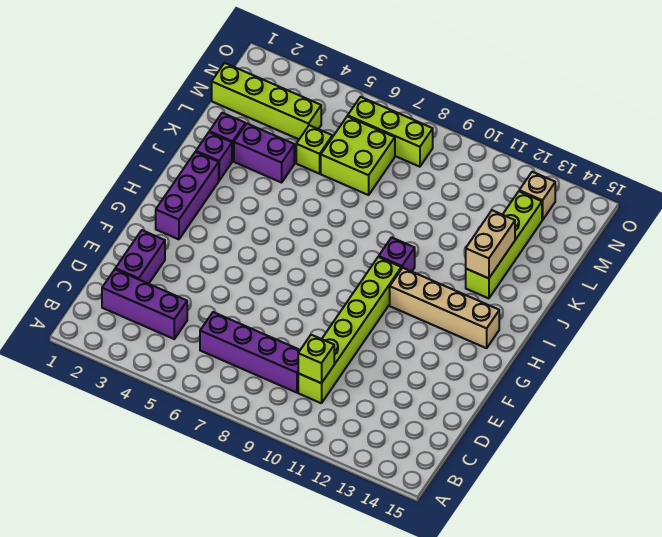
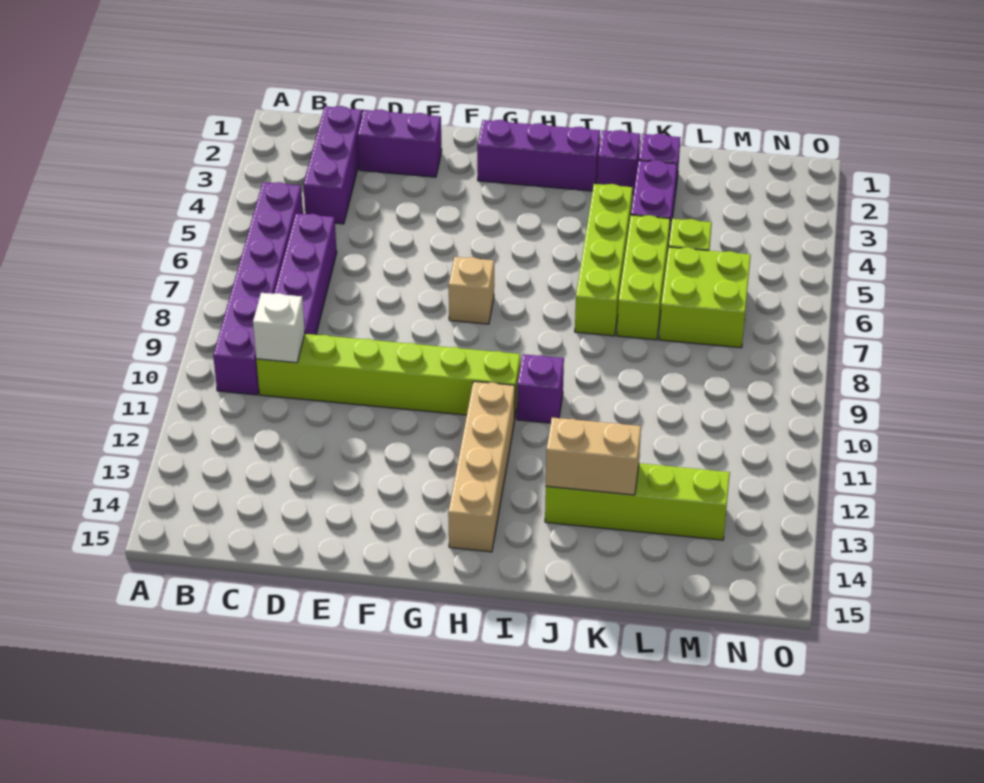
none -> purple brick B5:B10 level 1
lime brick C10 level 2 -> white brick C10 level 2
lime brick M1:M4 level 1 -> lime brick J4:J7 level 1
lime brick N6:N8 level 1 -> lime brick K5:K7 level 1
tan brick N13 level 1 -> tan brick G7 level 1

